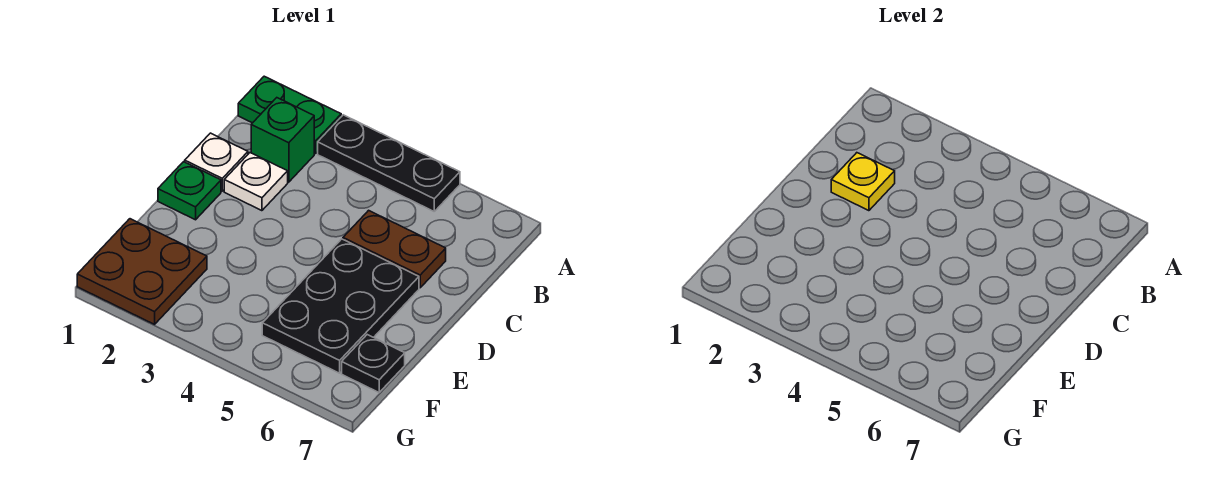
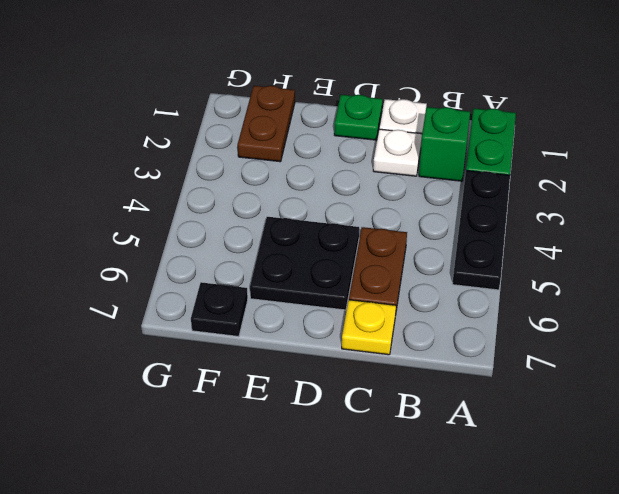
yellow plate C2 level 2 -> yellow plate C7 level 1
black plate D5:F6 level 1 -> black plate D5:E6 level 1
brown plate F1:G2 level 1 -> brown plate F1:F2 level 1

